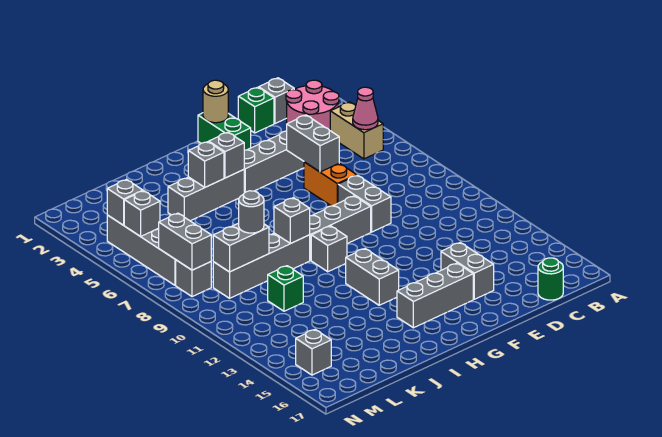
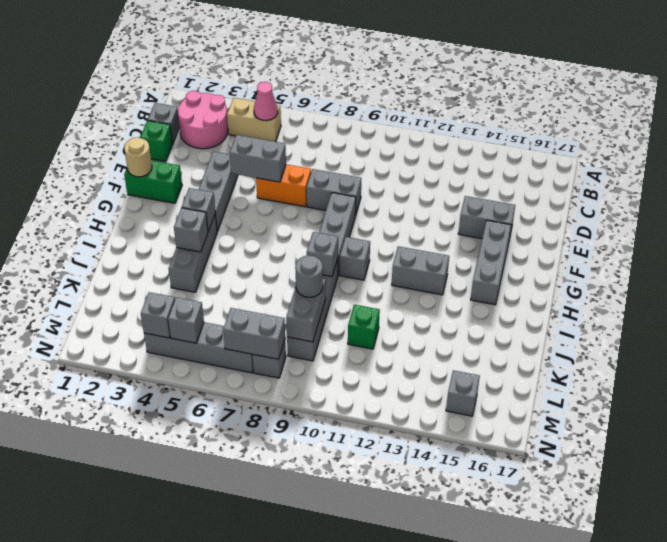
green round brick C17 level 1 -> none

